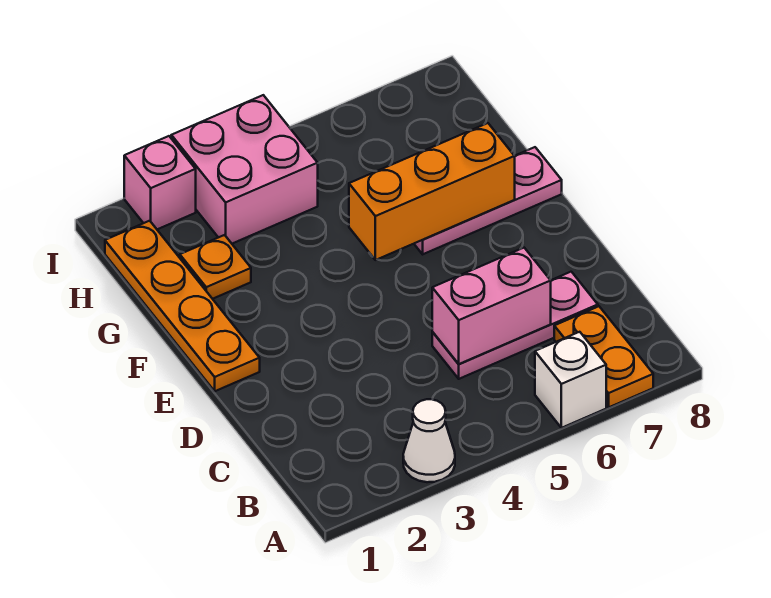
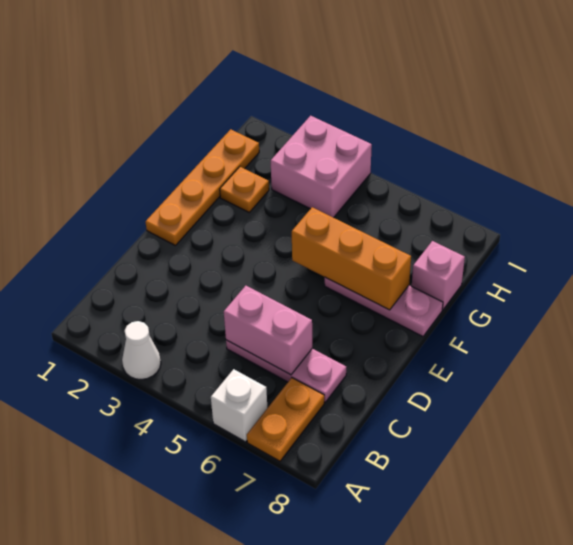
pink brick I2 level 1 -> pink brick G8 level 1

